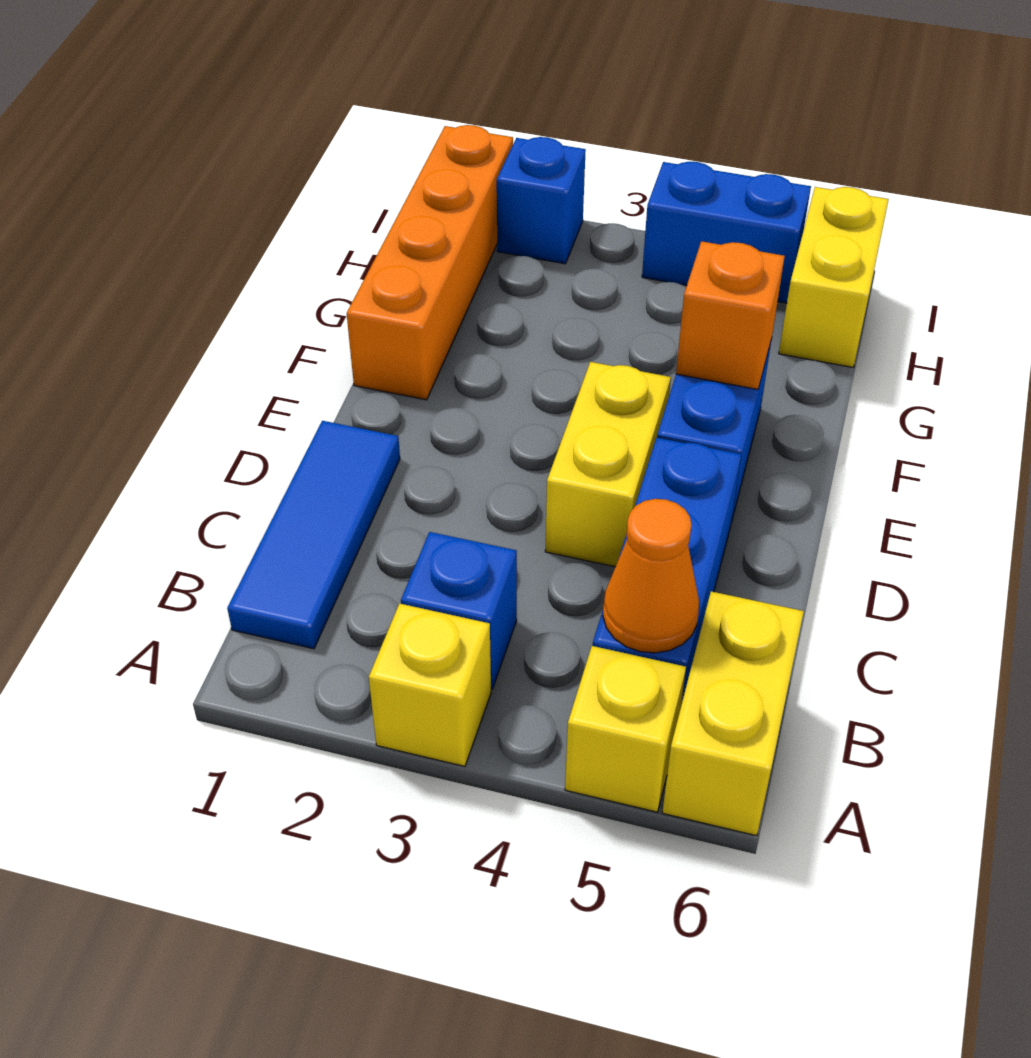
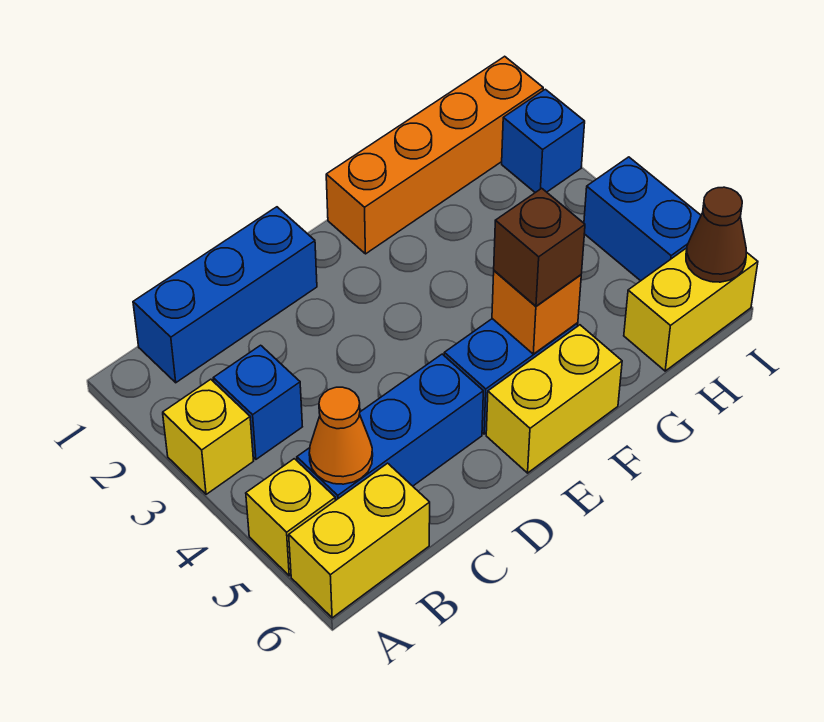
blue tile B1:D1 level 1 -> blue brick B1:D1 level 1
yellow brick D4:E4 level 1 -> yellow brick E6:F6 level 1
none -> brown brick F5 level 3
none -> brown cone I6 level 2

